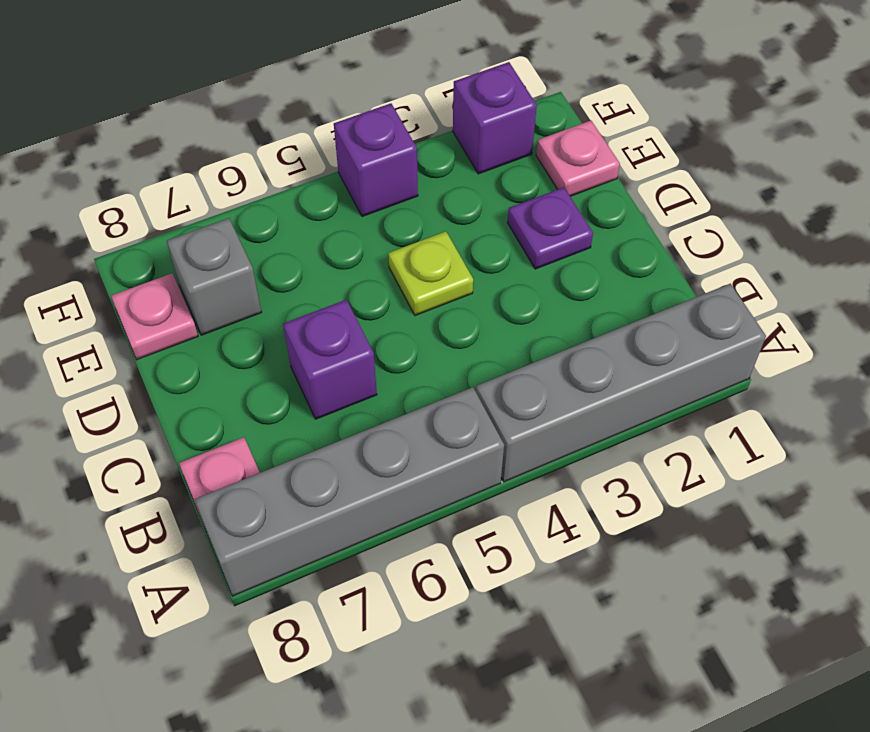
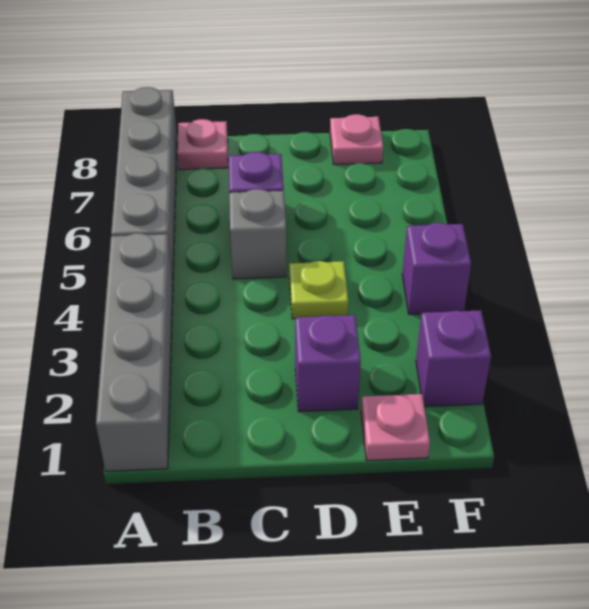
purple plate D2 level 1 -> purple brick D2 level 1
grey brick E7 level 1 -> grey brick C5 level 1

